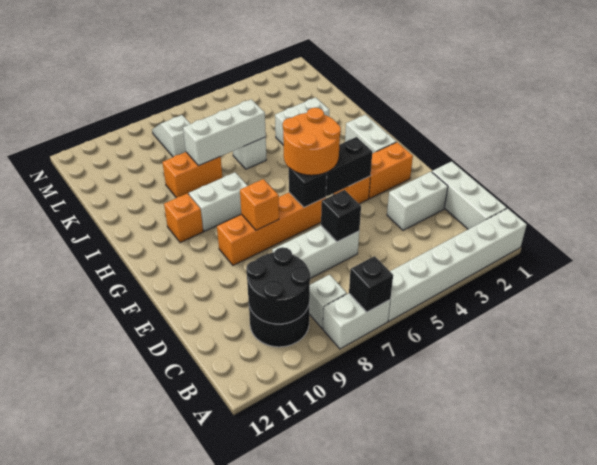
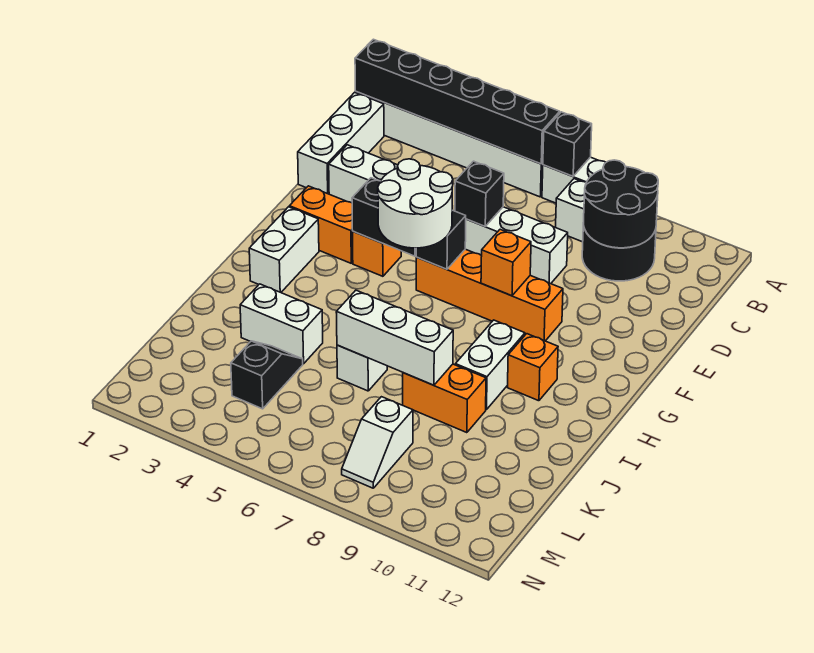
none -> black brick A1:A6 level 2
orange round brick F5:G6 level 3 -> white round brick F5:G6 level 3
white brick H8:H9 level 1 -> white brick H9:I9 level 1
none -> black slope K4:L4 level 1 top L

